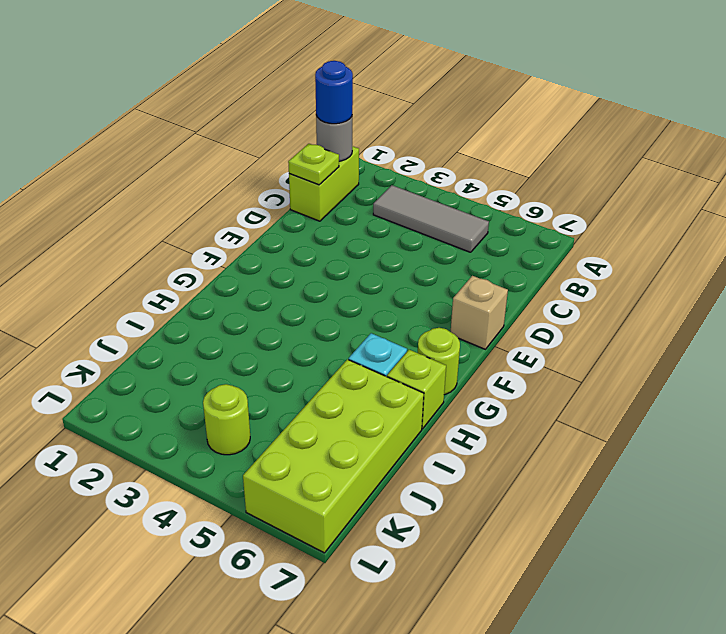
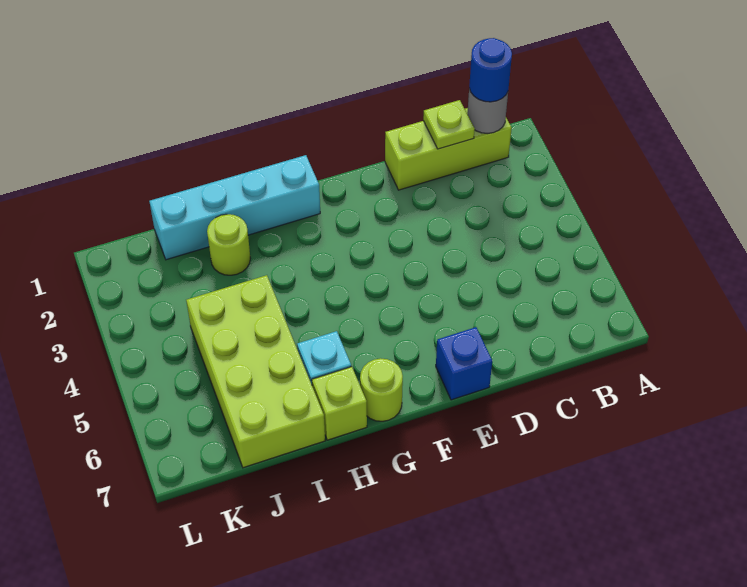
lime brick B1:C1 level 1 -> lime brick B1:D1 level 1
grey tile B3:B5 level 1 -> none
tan brick E7 level 1 -> blue brick E7 level 1
none -> cyan brick G1:J1 level 1
lime brick I6:L7 level 1 -> lime brick I4:J7 level 1
lime round brick K4 level 1 -> lime round brick I2 level 1

